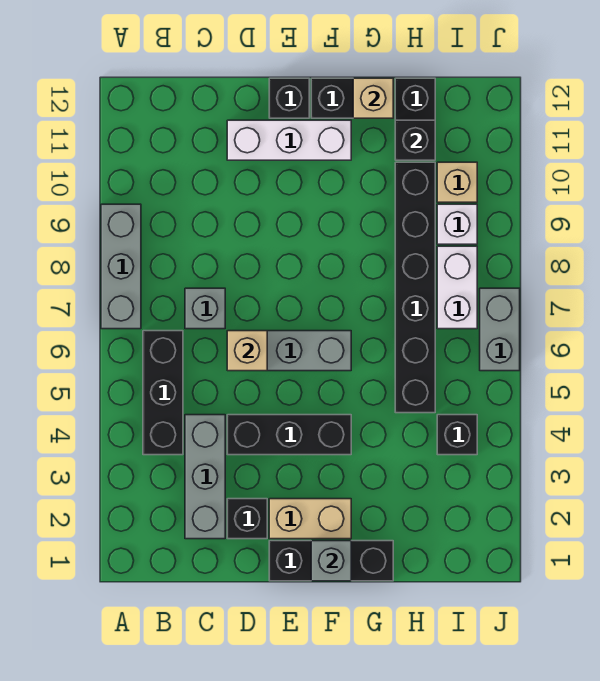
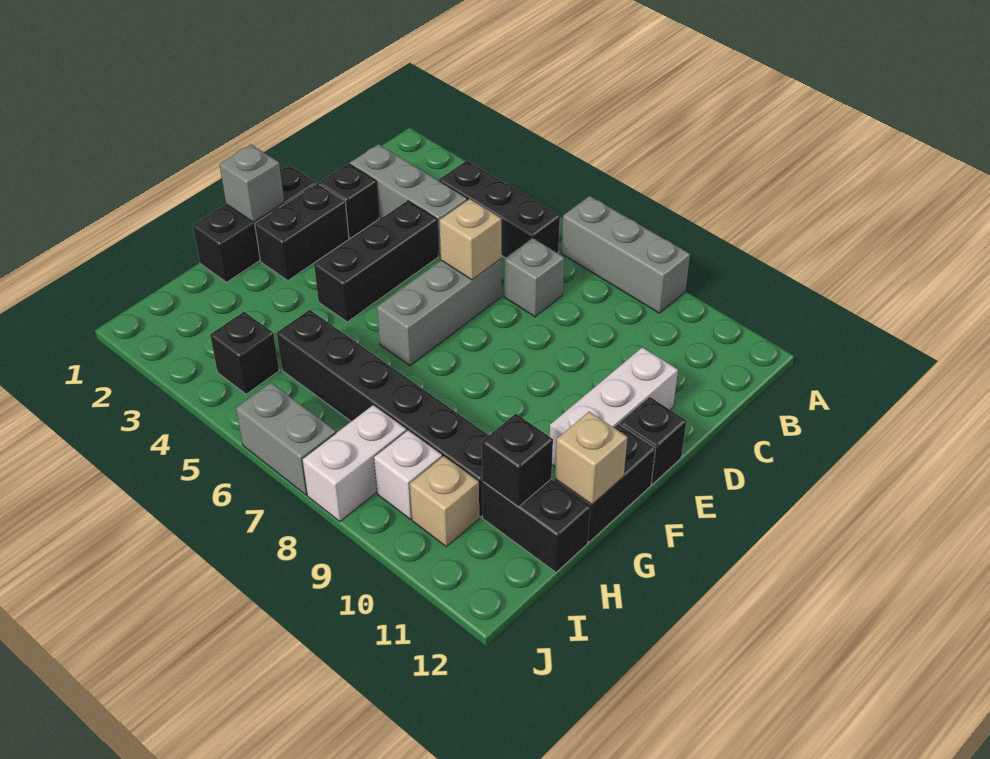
tan brick E2:F2 level 1 -> black brick E2:F2 level 1
white brick I7:I8 level 1 -> white brick I8:J8 level 1

